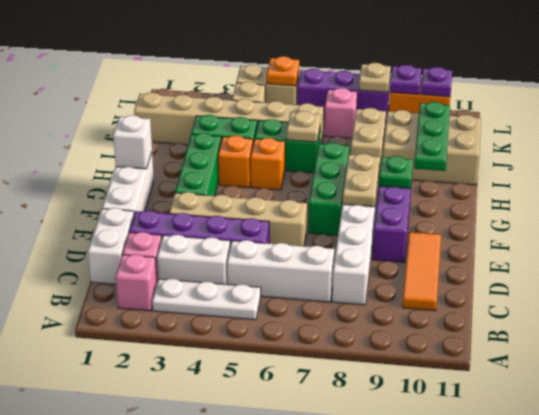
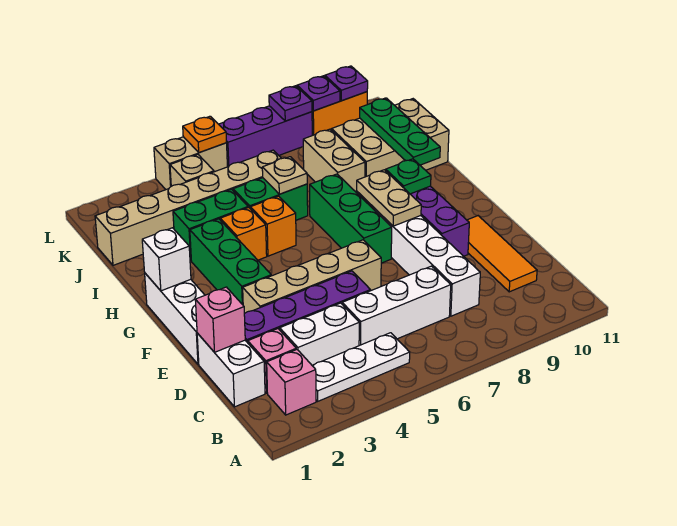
pink brick K7 level 1 -> pink brick D1 level 2
tan plate L8 level 2 -> purple plate L8 level 2

